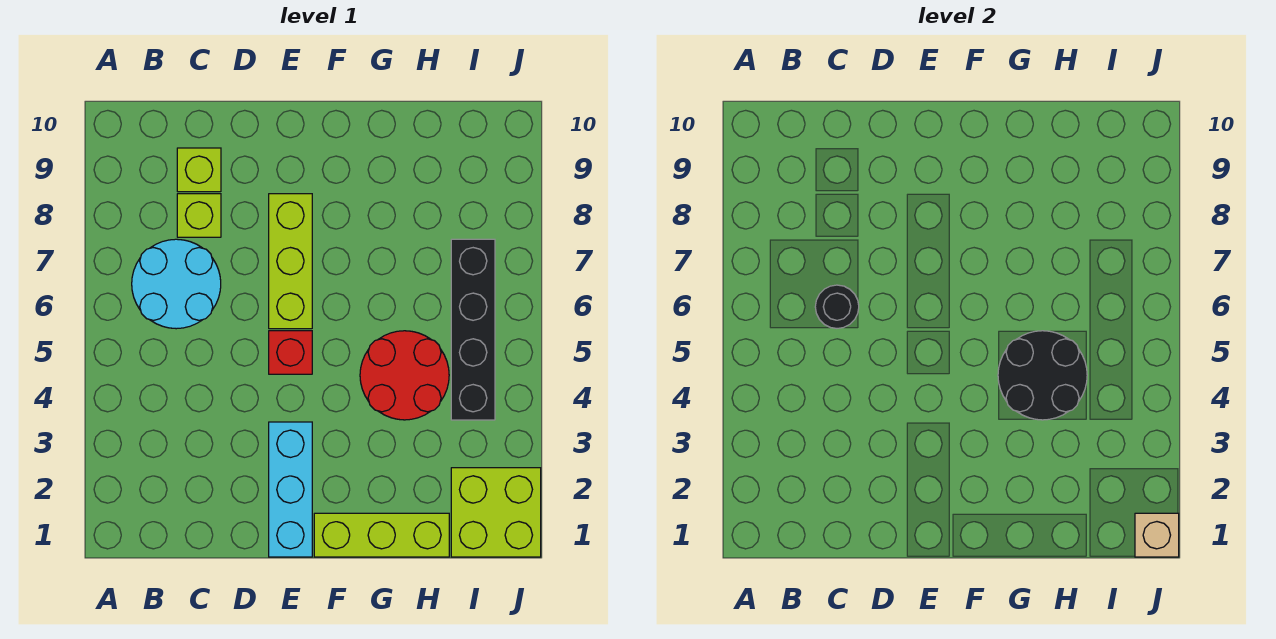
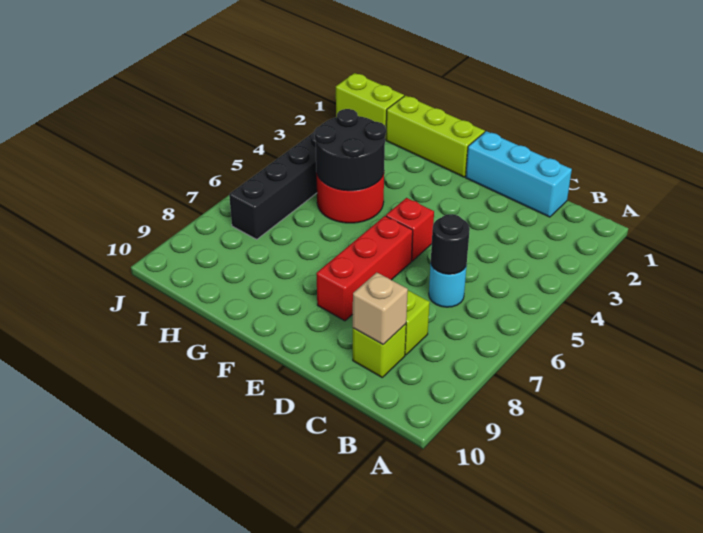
cyan round brick B6:C7 level 1 -> cyan round brick C6 level 1
cyan brick E1:E3 level 1 -> cyan brick C1:E1 level 1
lime brick E6:E8 level 1 -> red brick E6:E8 level 1
lime brick I1:J2 level 1 -> lime brick I1:J1 level 1
tan brick J1 level 2 -> tan brick C9 level 2

